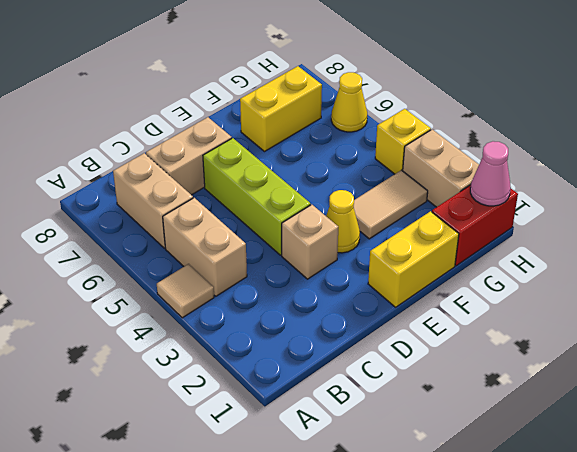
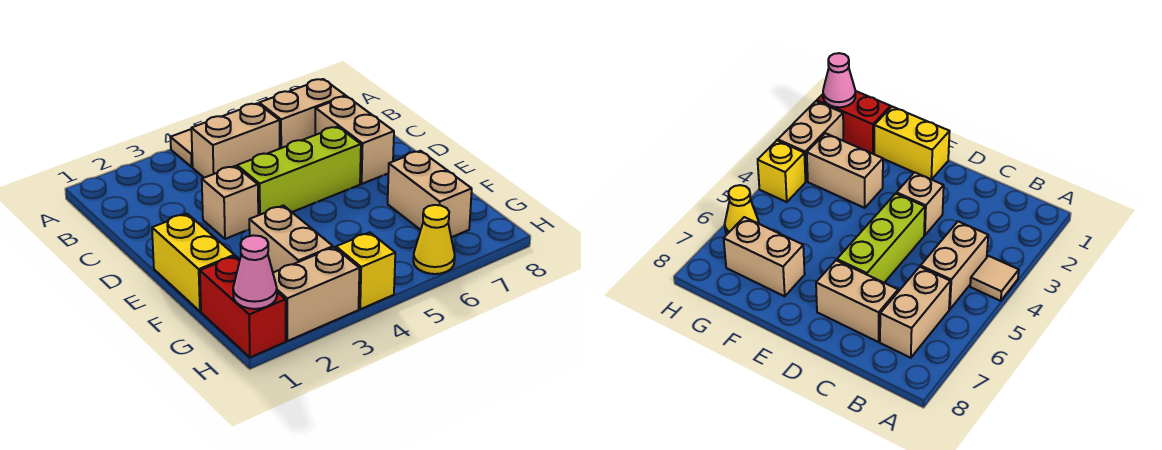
yellow cone E3 level 1 -> none
tan tile F3:G3 level 1 -> tan brick F3:G3 level 1
yellow brick F7:G7 level 1 -> tan brick F7:G7 level 1

